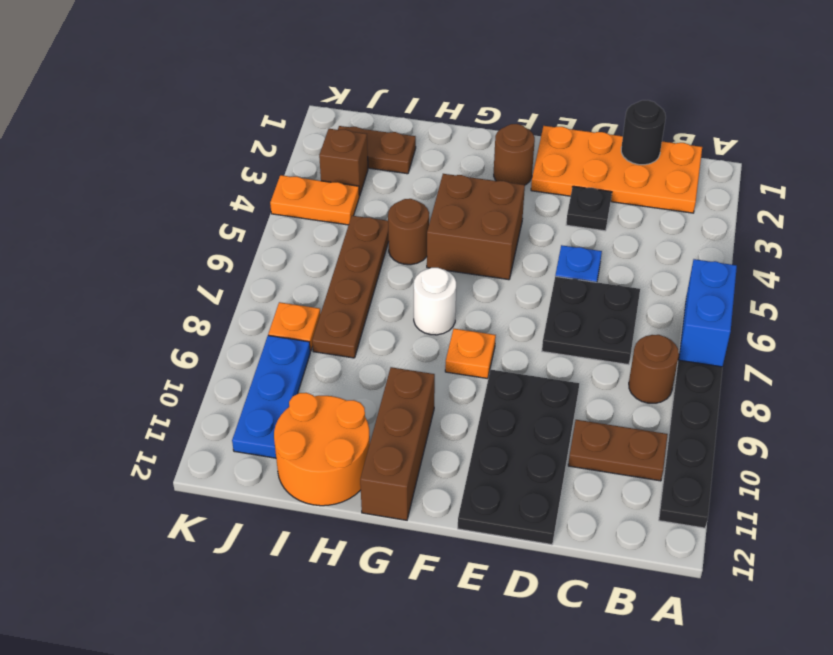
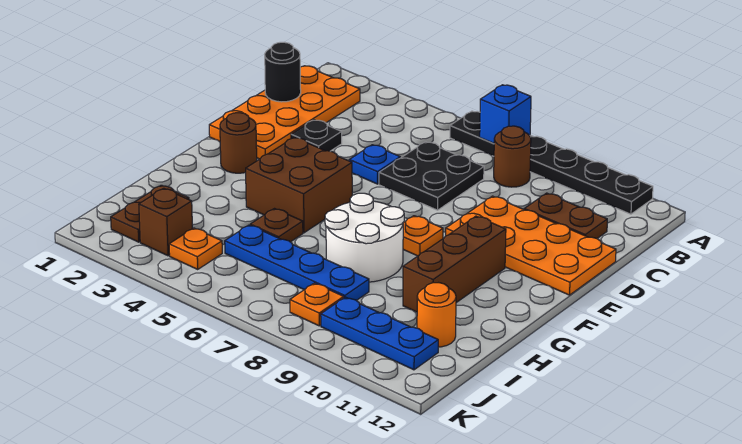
blue brick A6:A7 level 2 -> blue brick A7 level 2
brown plate B10:C10 level 1 -> brown plate C10:C11 level 1
black plate D9:E12 level 1 -> orange plate D9:E12 level 1
white round brick G7 level 1 -> white round brick G7:H8 level 1
brown brick G10:G12 level 1 -> brown brick F10:H10 level 1
brown round brick H5 level 1 -> brown plate H5 level 1
orange round brick H11:I12 level 1 -> orange round brick I11 level 1
brown plate I5:I8 level 1 -> blue plate I5:I8 level 1
orange plate J4:K4 level 1 -> orange plate J4 level 1

